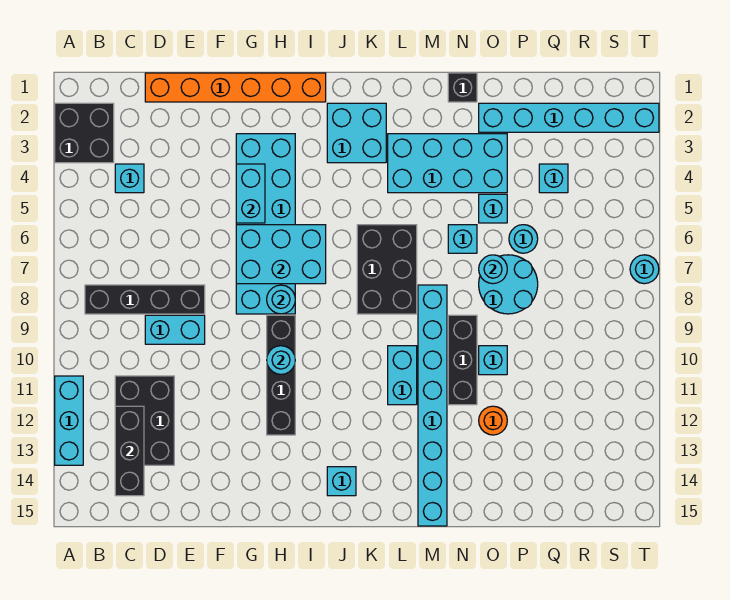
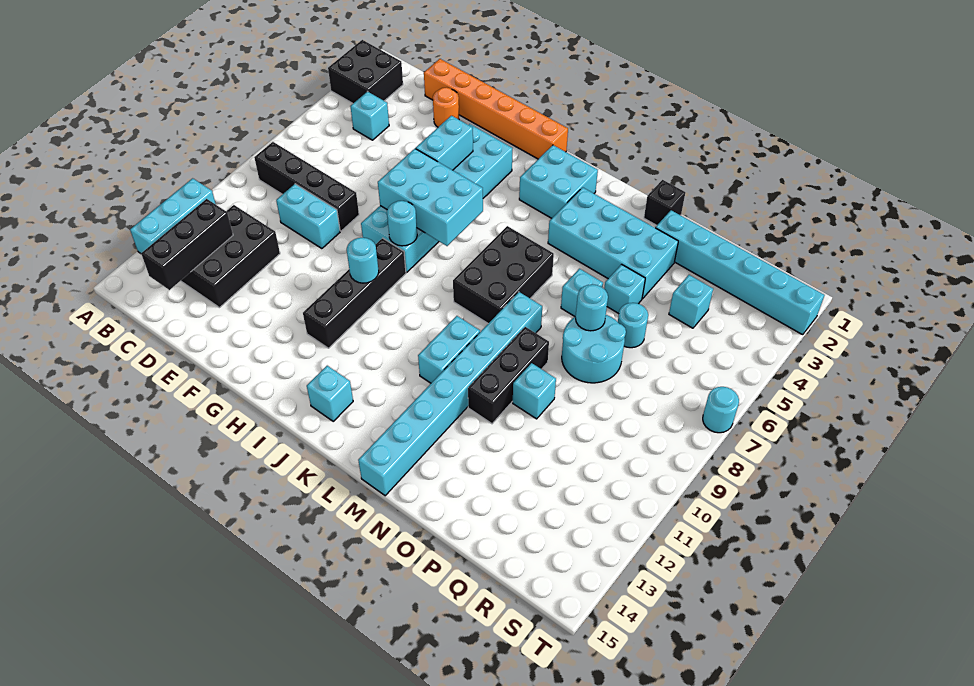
orange round brick O12 level 1 -> orange round brick E2 level 1

